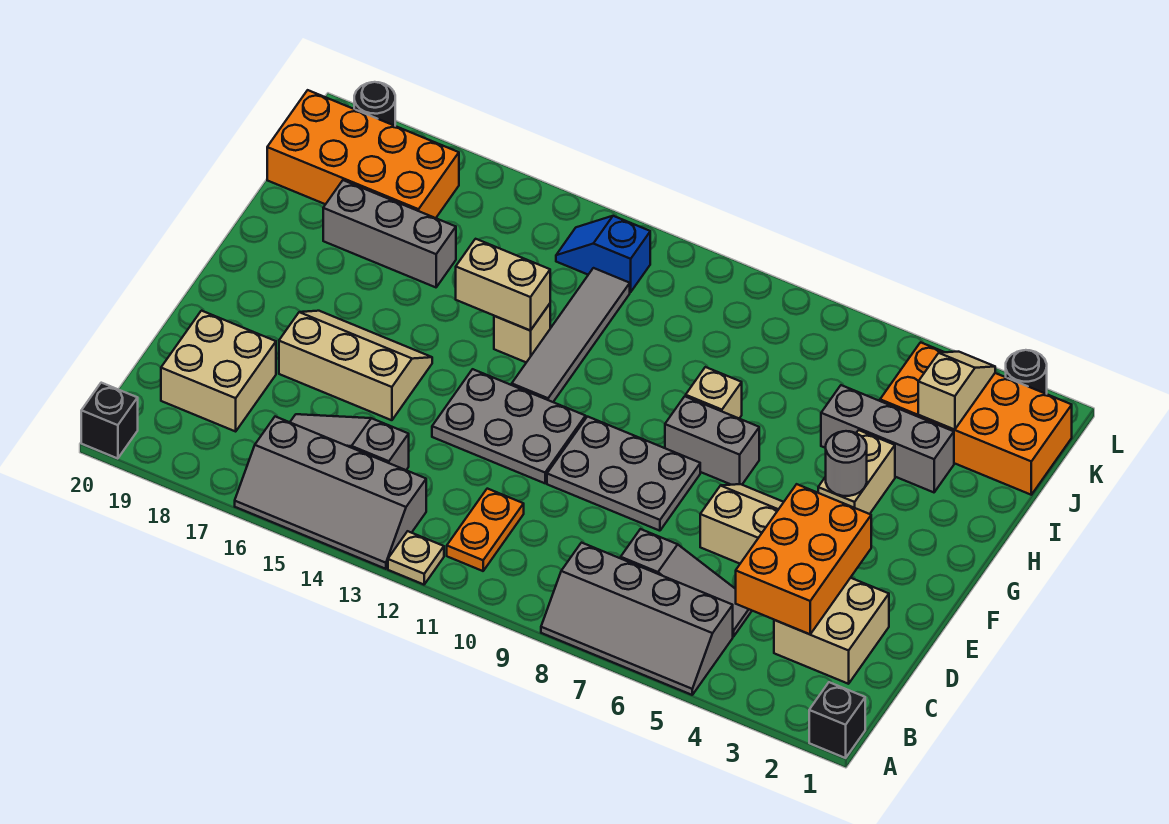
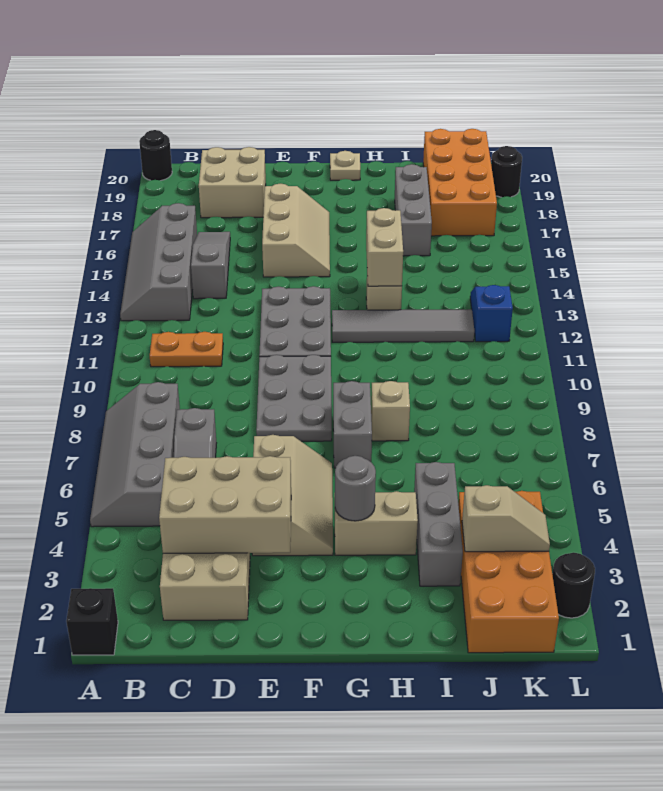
tan plate A12 level 1 -> tan plate G20 level 1
black brick A20 level 1 -> black round brick A20 level 1
orange brick C3:E4 level 2 -> tan brick C3:E4 level 2

